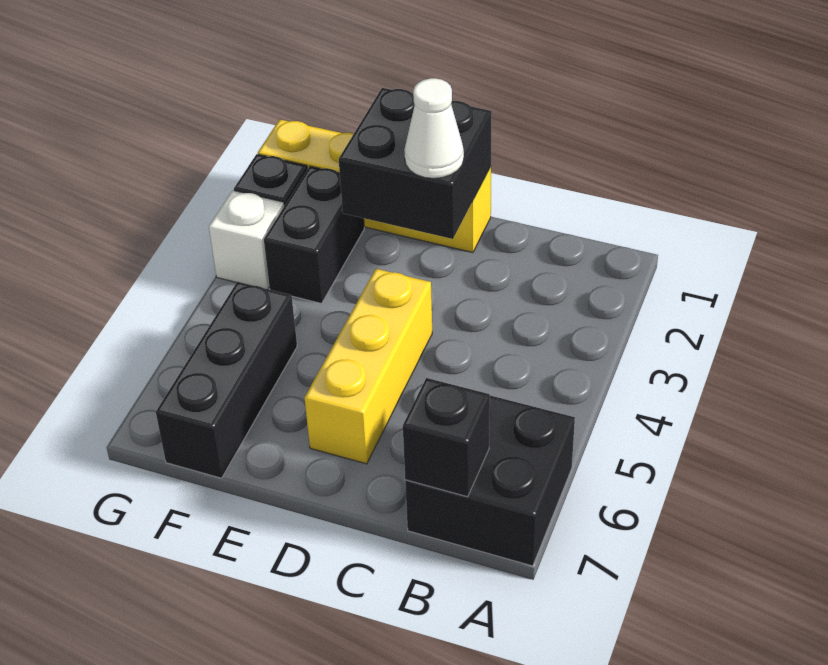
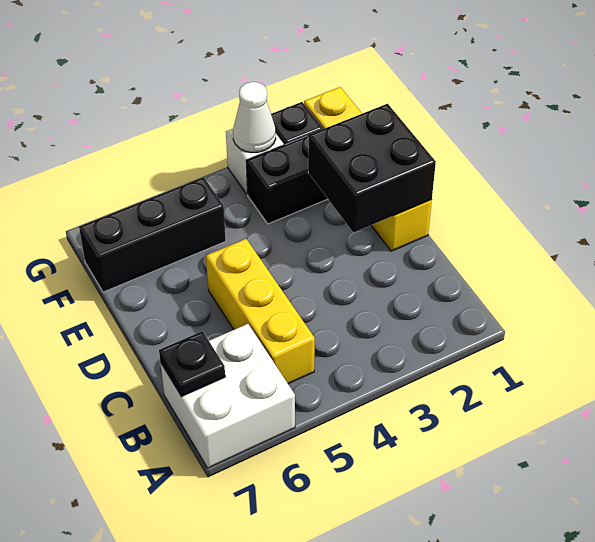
black brick A6:B7 level 1 -> white brick A6:B7 level 1
black brick B7 level 2 -> black plate B7 level 2
white cone D2 level 3 -> white cone G3 level 2
yellow brick D4:D6 level 1 -> yellow brick B5:D5 level 1

